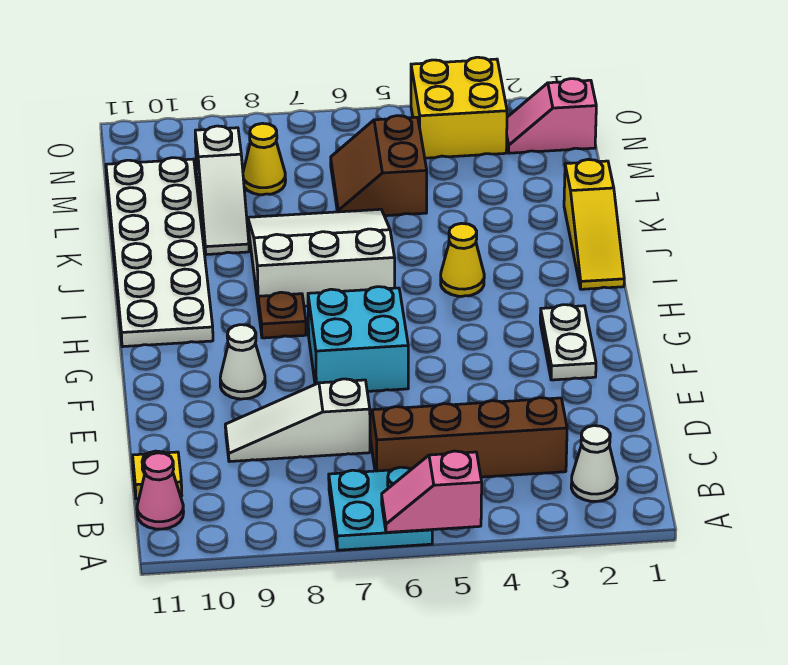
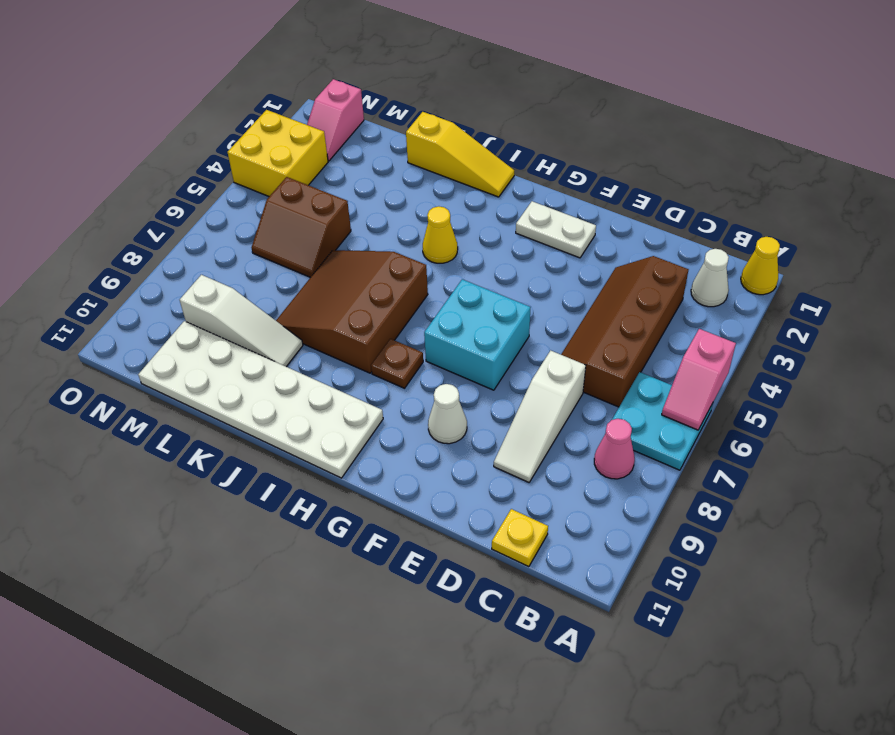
pink cone B11 level 1 -> pink cone B8 level 1
white slope I6:K8 level 1 top I -> brown slope I6:K8 level 1 top I
yellow cone M8 level 1 -> yellow cone A1 level 1

